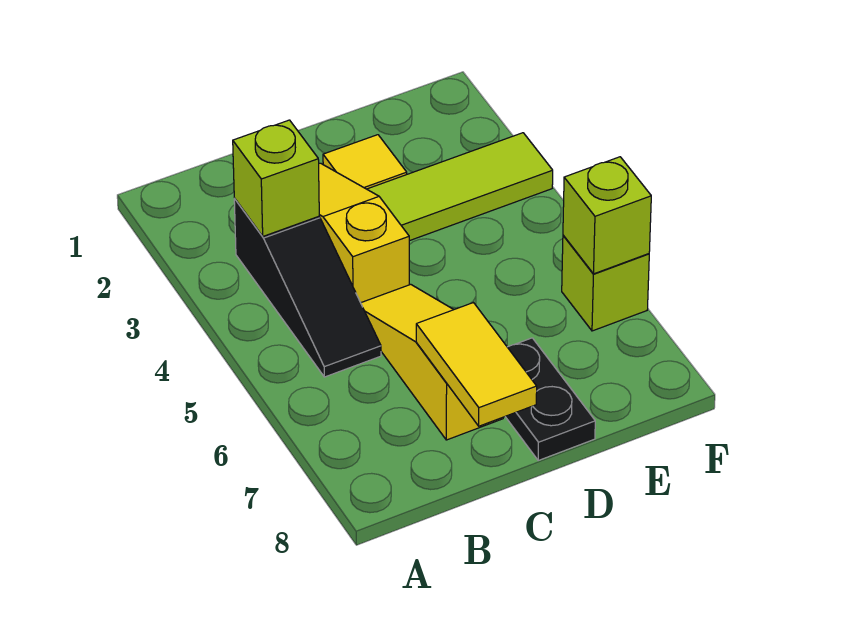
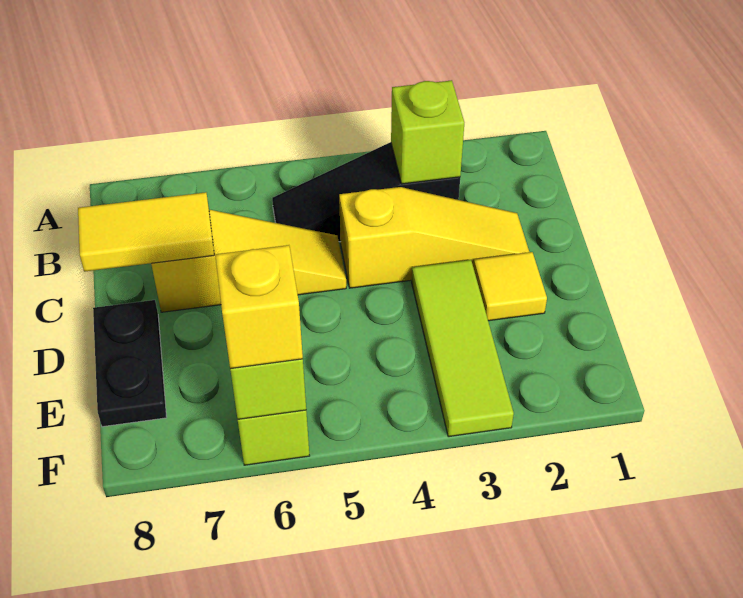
black plate D7:D8 level 1 -> black plate D8:E8 level 1
none -> yellow brick F6 level 3

